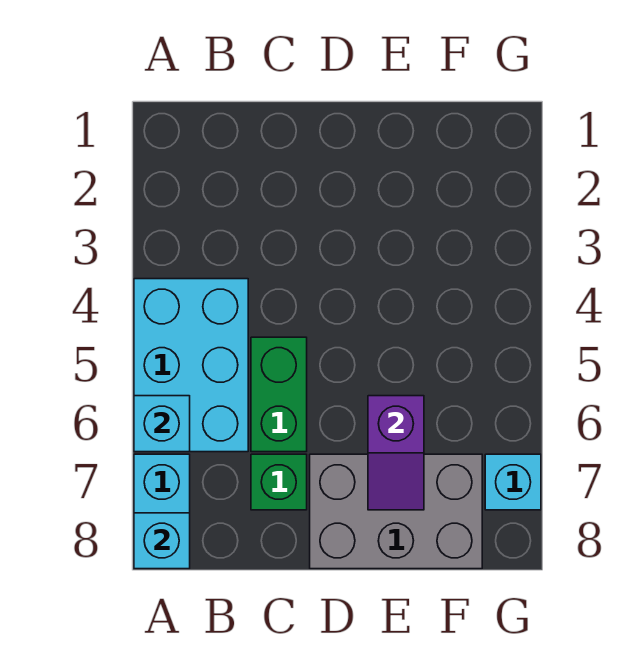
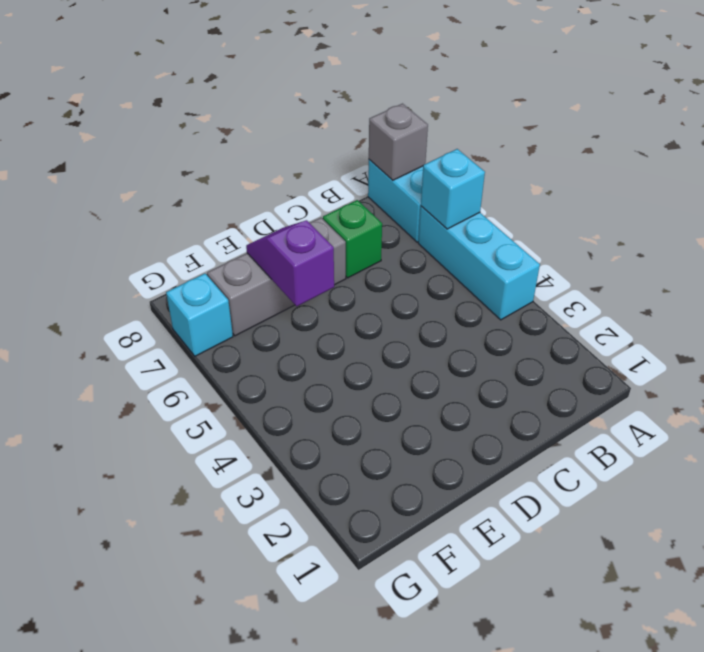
cyan brick A4:B6 level 1 -> cyan brick A4:A6 level 1
cyan brick A8 level 2 -> grey brick A8 level 2
green brick C5:C6 level 1 -> none
grey brick D7:F8 level 1 -> grey brick D7:F7 level 1

